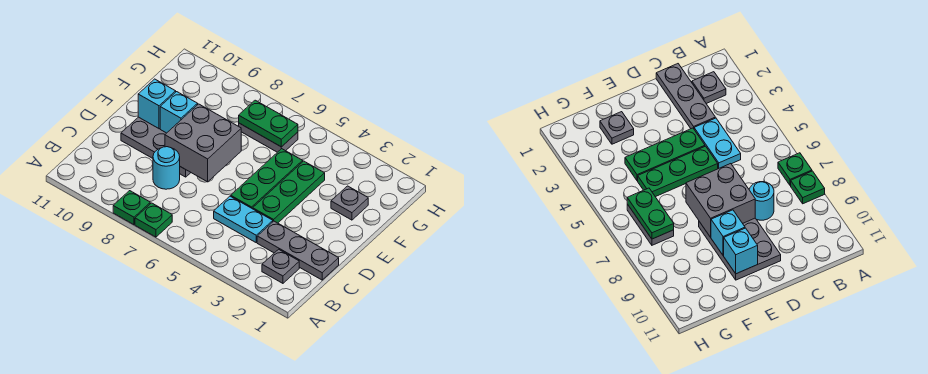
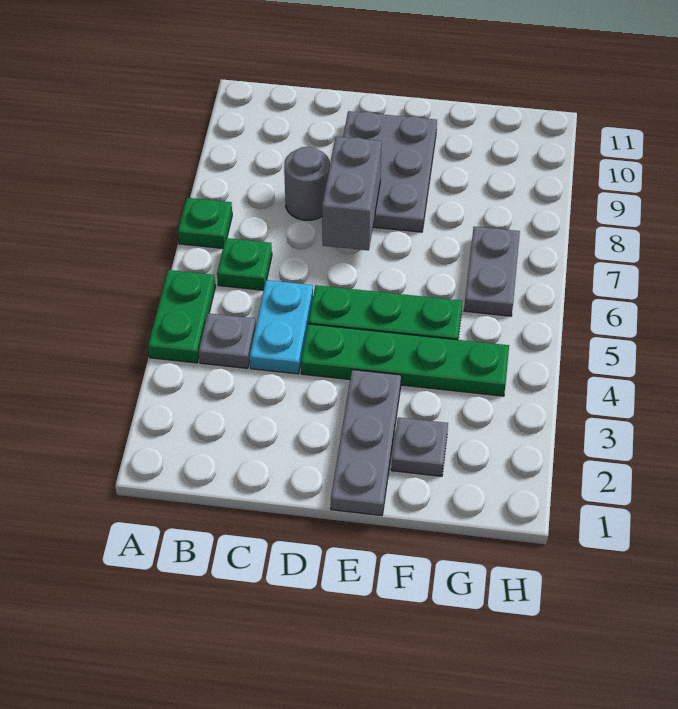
green plate A8 level 1 -> green plate B6 level 1
grey plate B2 level 1 -> grey plate B4 level 1
grey plate C1:C3 level 1 -> grey plate E1:E3 level 1
cyan round brick C8 level 1 -> grey round brick C8 level 1
green plate D4:F4 level 1 -> green plate D4:G4 level 1
grey brick D7:E8 level 2 -> grey brick D7:D8 level 2
cyan brick E9 level 2 -> none
cyan brick E10 level 2 -> none
green plate G6:G7 level 2 -> green plate A4:A5 level 1

